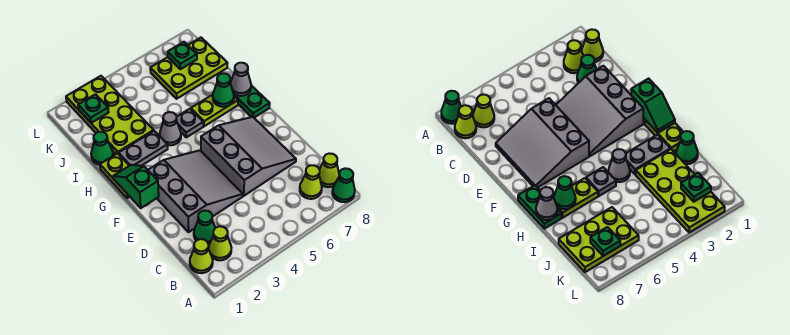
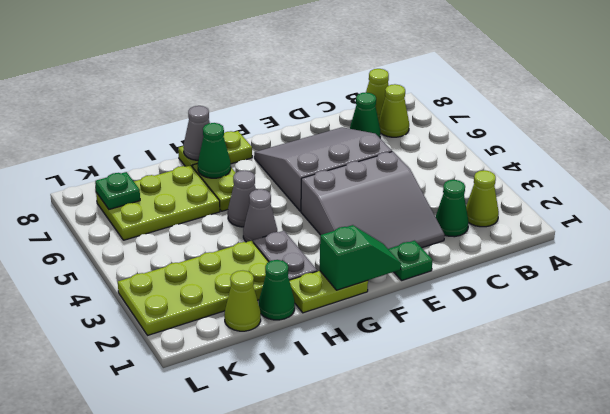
green cone A8 level 1 -> green cone C7 level 1
lime cone B1 level 1 -> lime cone J1 level 1
grey slope D2:F4 level 1 top 2 -> grey slope D2:F4 level 1 top 4
green slope F1:G1 level 2 top F -> green slope F1:G1 level 2 top G
green plate G8:H8 level 1 -> lime plate G8:H8 level 1
grey plate H5 level 1 -> grey cone H5 level 1
lime plate J6:K8 level 1 -> lime plate I6:K7 level 1
green plate K2 level 2 -> green plate E1 level 1

